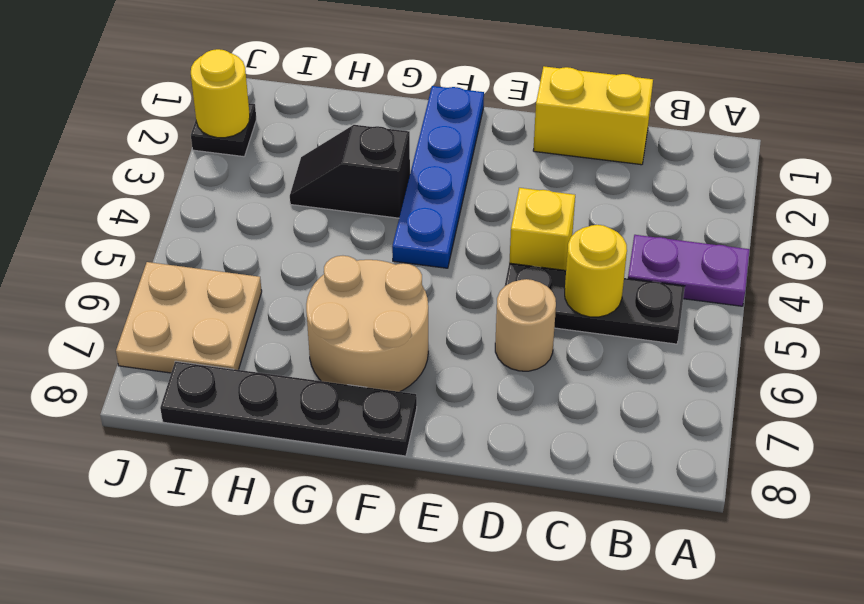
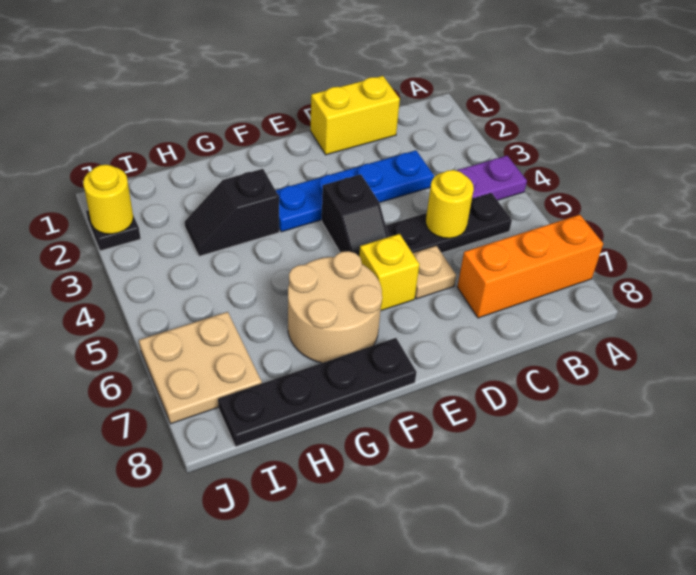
none -> orange brick A7:C7 level 1
yellow brick D4 level 1 -> yellow brick E6 level 1
tan round brick D6 level 1 -> tan plate D6 level 1
none -> black slope E4:E5 level 1 top 4
blue plate F1:F4 level 1 -> blue plate C3:F3 level 1

